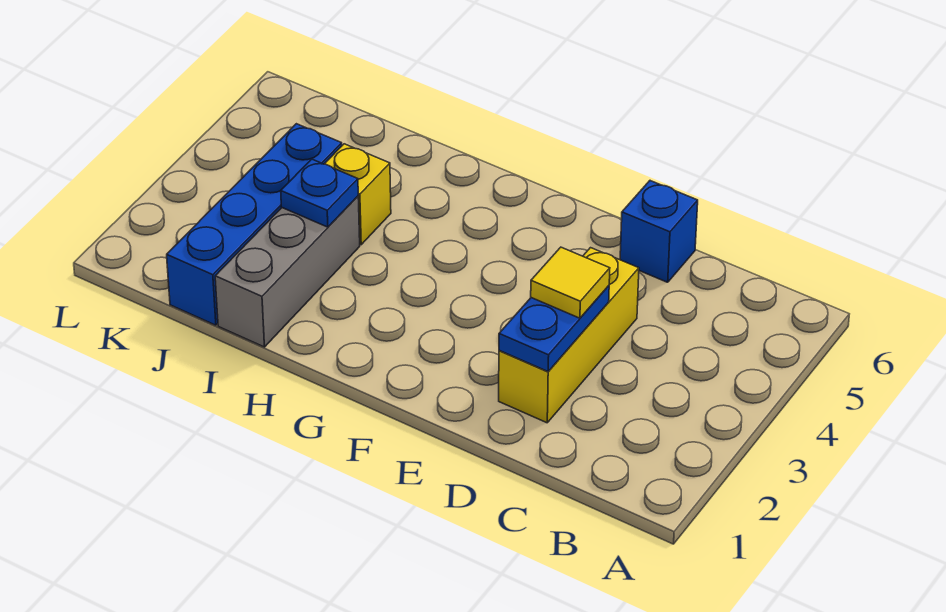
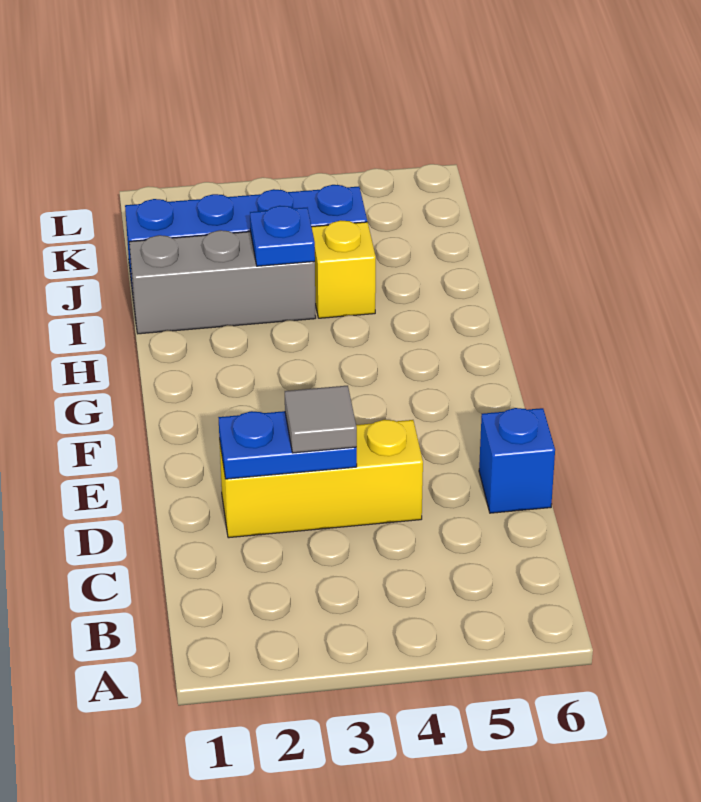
yellow tile D3 level 3 -> grey tile D3 level 3

